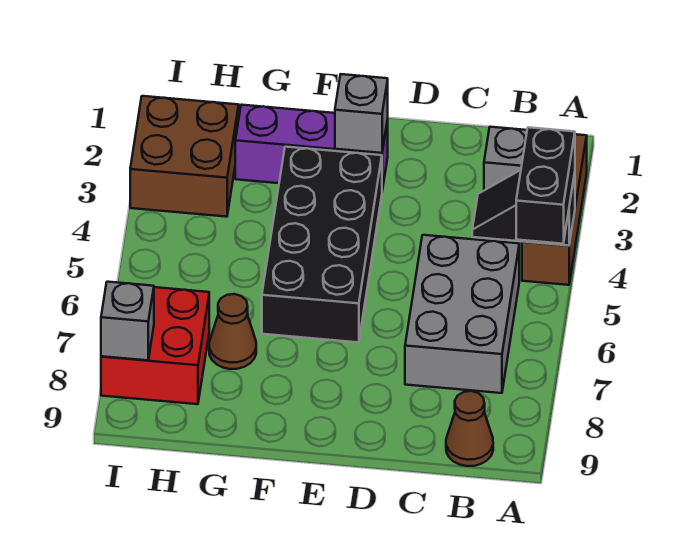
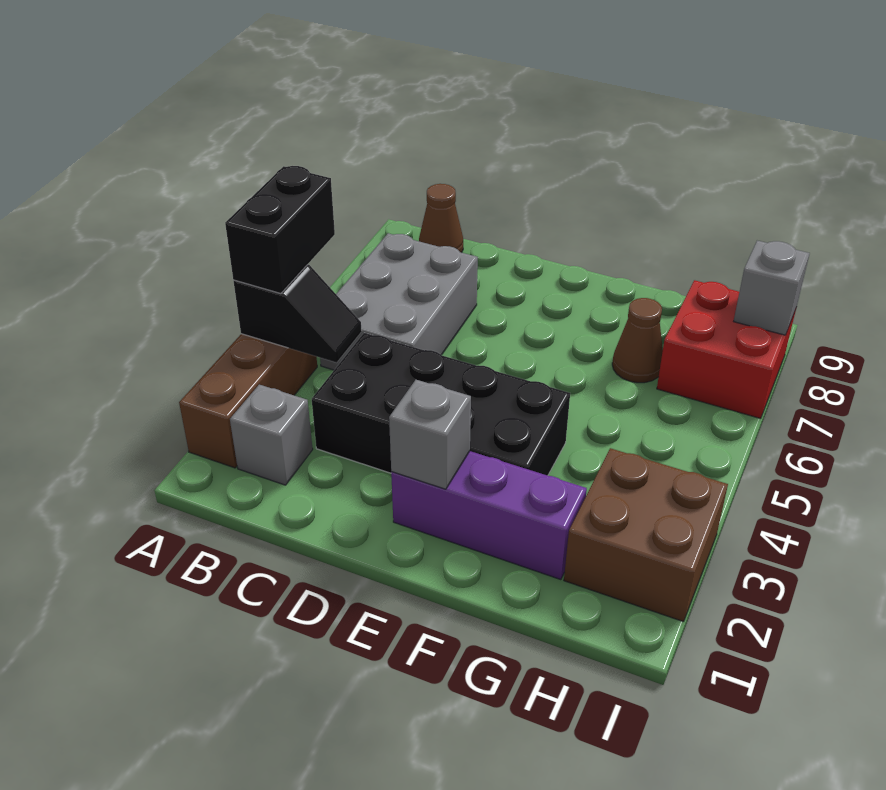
black brick E3:F6 level 1 -> black brick C3:F4 level 1

